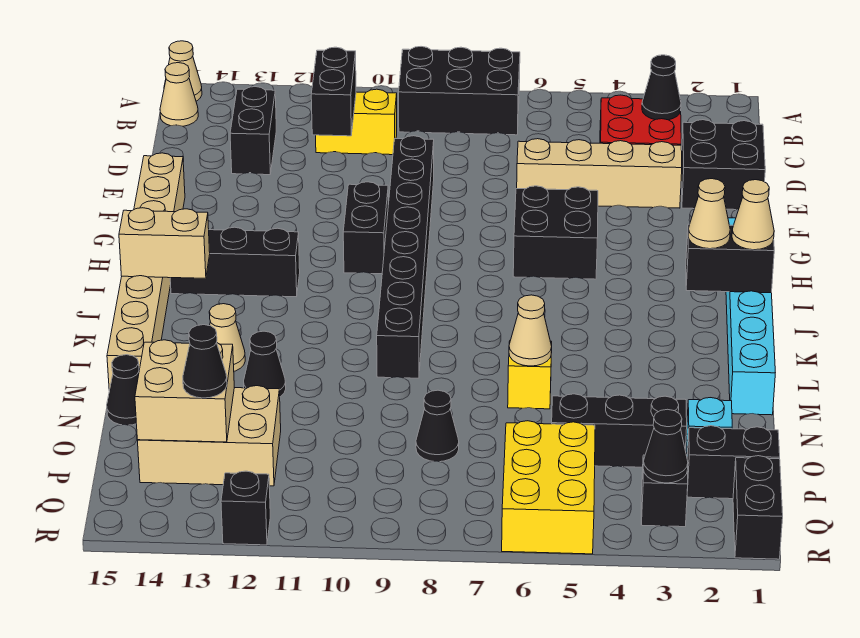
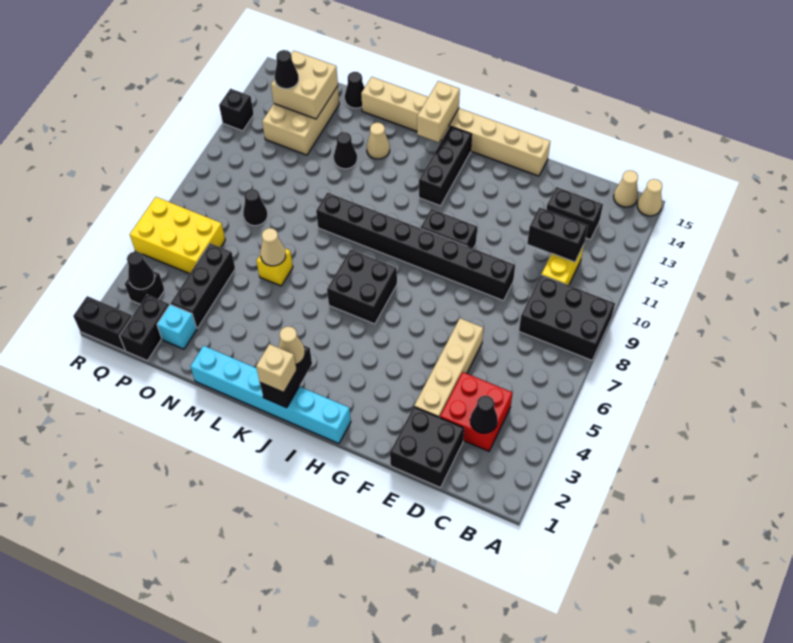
black brick A7:B9 level 1 -> black brick A8:C9 level 1
black brick G5:H6 level 1 -> black brick I6:J7 level 1
tan cone J1 level 3 -> tan brick J1 level 3

